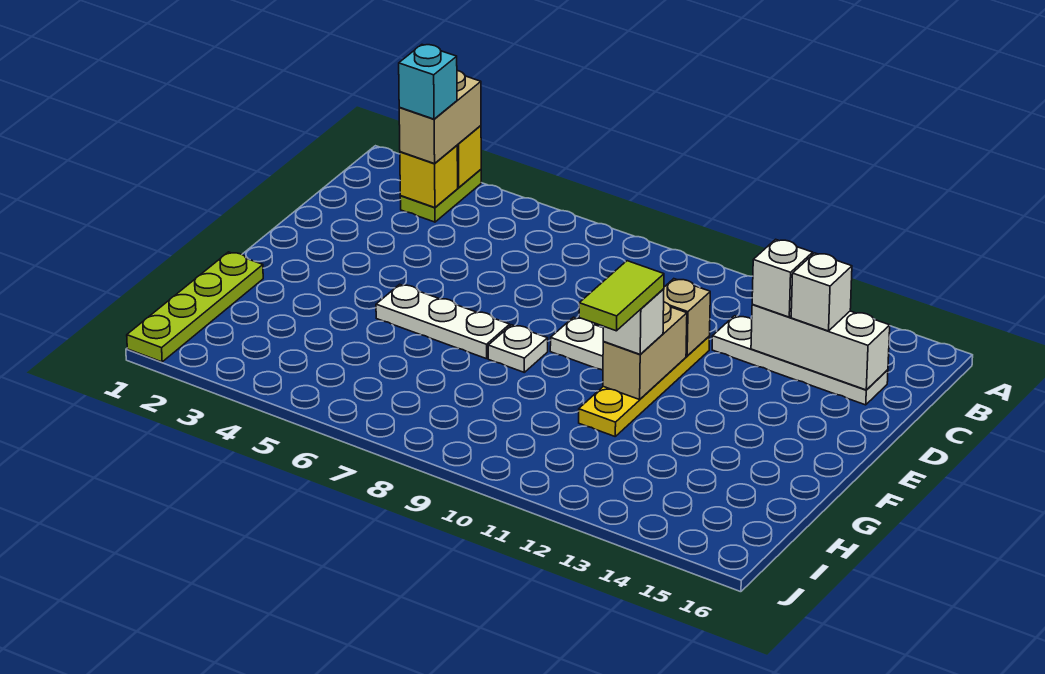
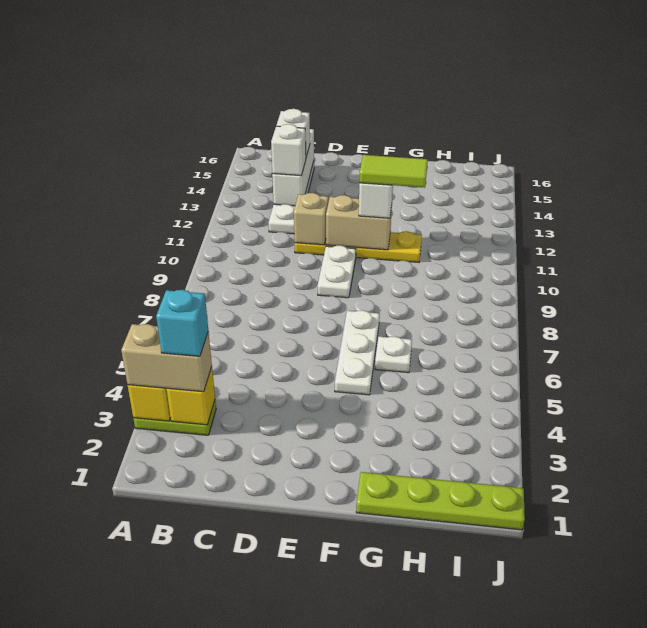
white plate F8 level 1 -> white plate G6 level 1

